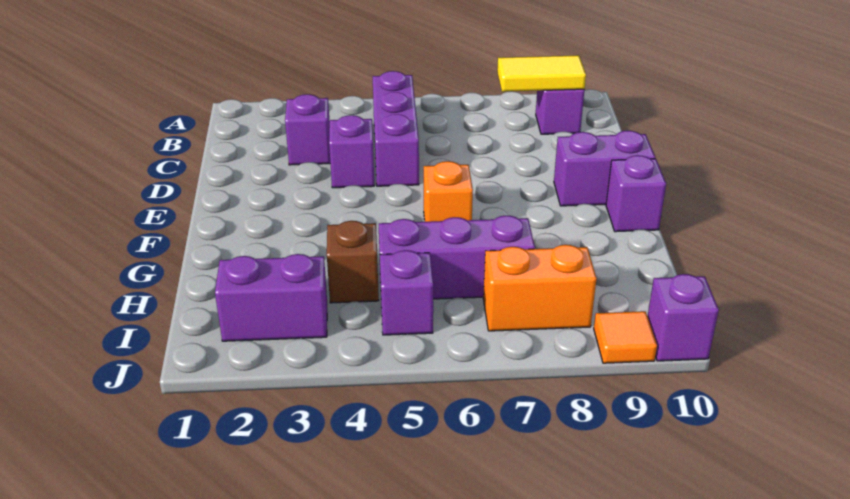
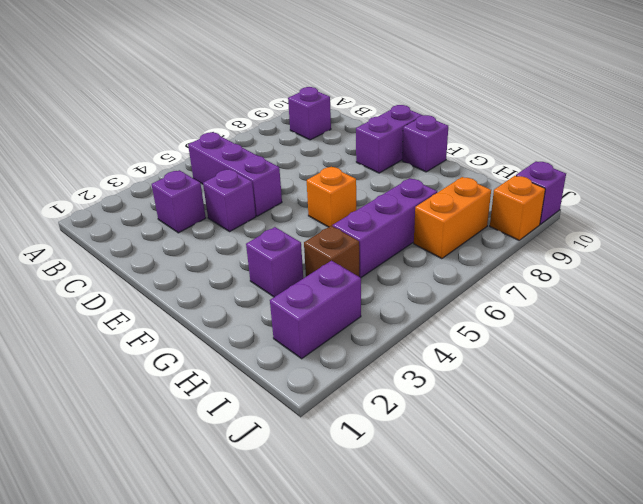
yellow tile B8:B9 level 2 -> none
purple brick I5 level 1 -> purple brick G3 level 1
orange tile J9 level 1 -> orange brick J9 level 1

